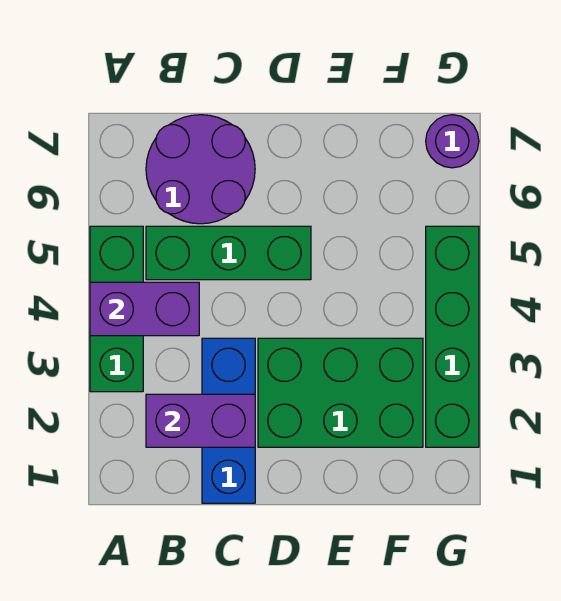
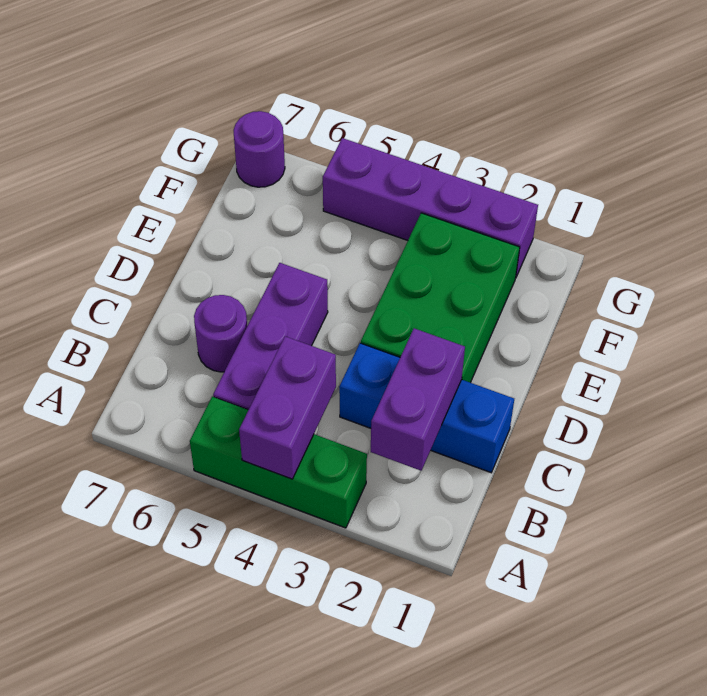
green brick B5:D5 level 1 -> purple brick B5:D5 level 1
purple round brick B6:C7 level 1 -> purple round brick C6 level 1
green brick G2:G5 level 1 -> purple brick G2:G5 level 1

